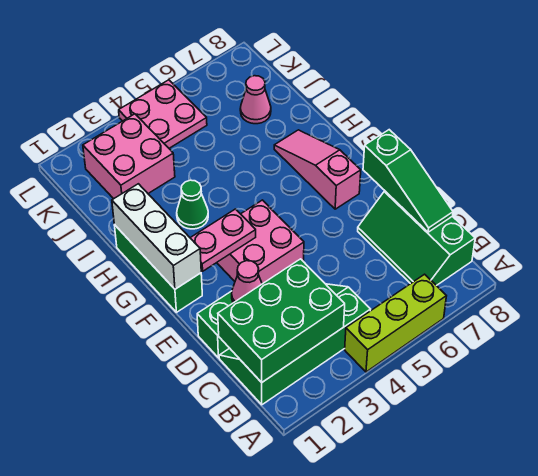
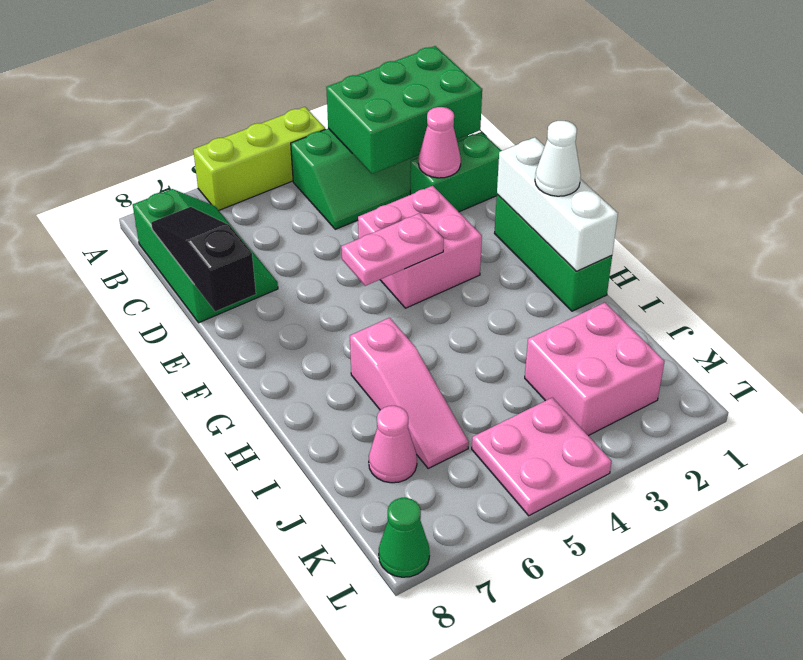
green slope C8:E8 level 2 top E -> black slope C8:E8 level 2 top E
pink plate F2:F3 level 2 -> pink plate F4:F5 level 2
pink slope F7:H7 level 1 top F -> pink slope H6:J6 level 1 top H
none -> white cone G1 level 3
green cone H3 level 1 -> green cone L8 level 1

